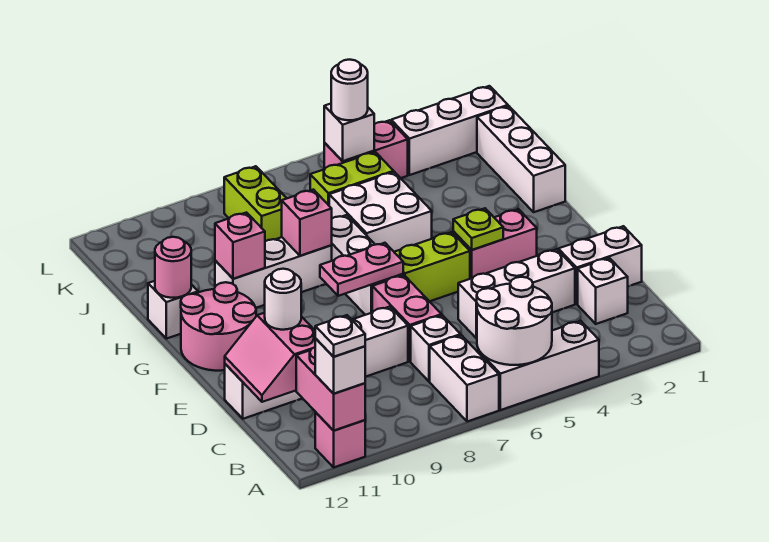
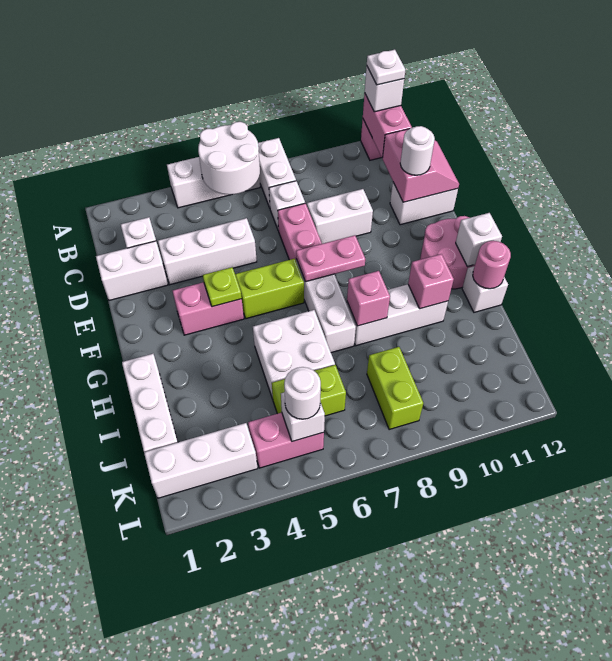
none -> white brick G12 level 2

